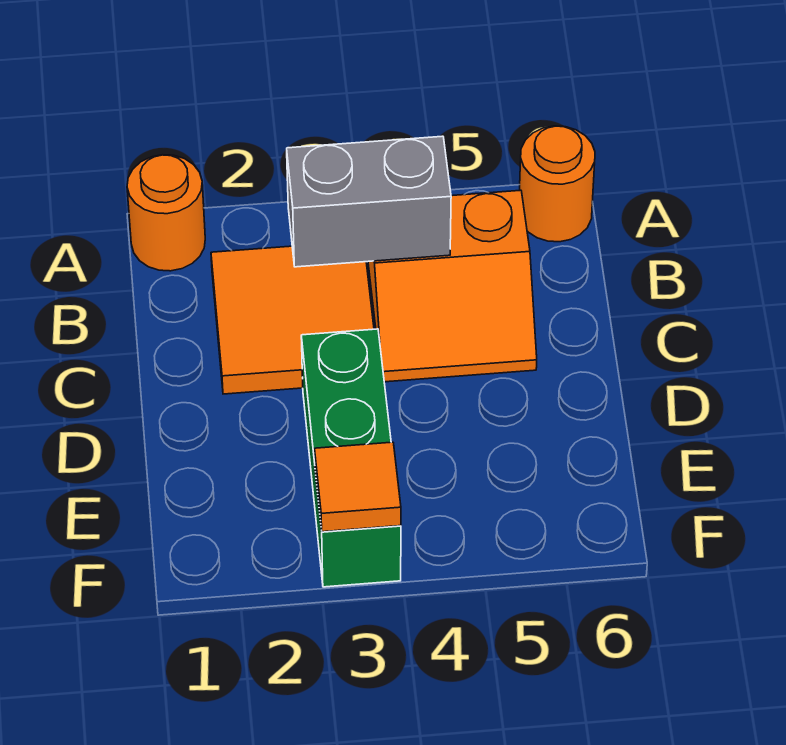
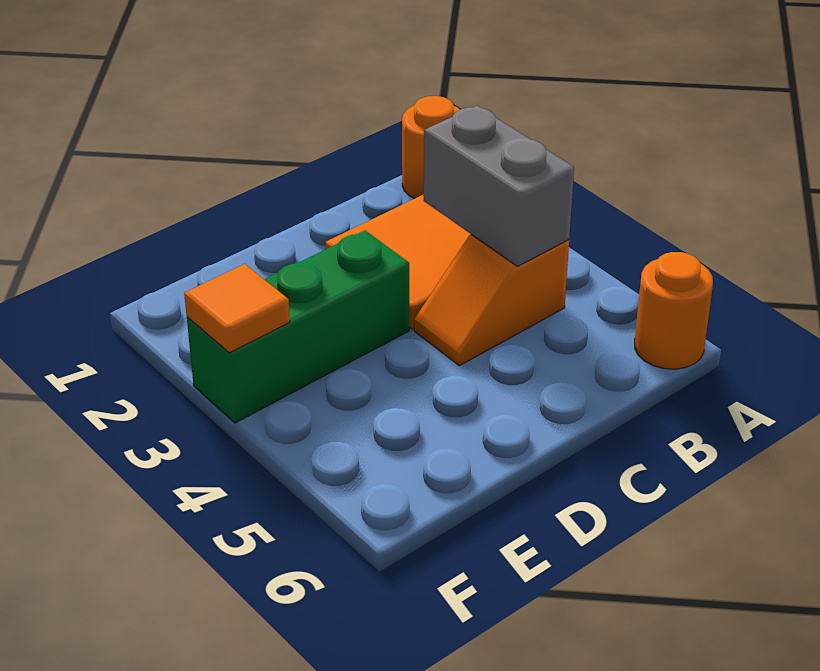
orange slope B4:C5 level 1 top B -> orange slope B4:C4 level 1 top B

